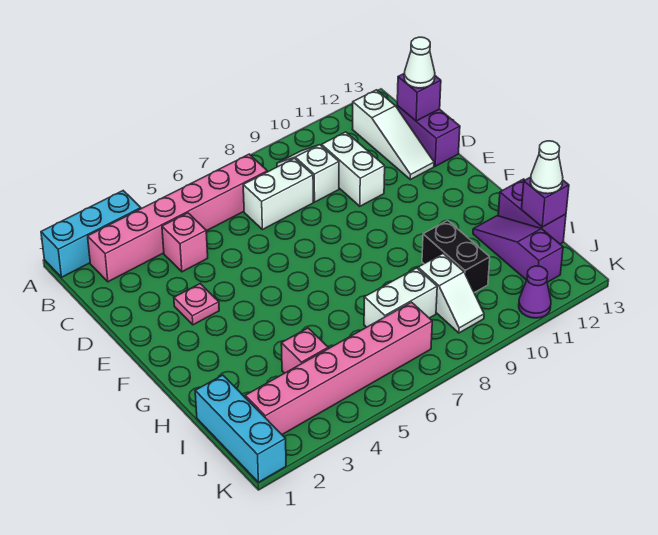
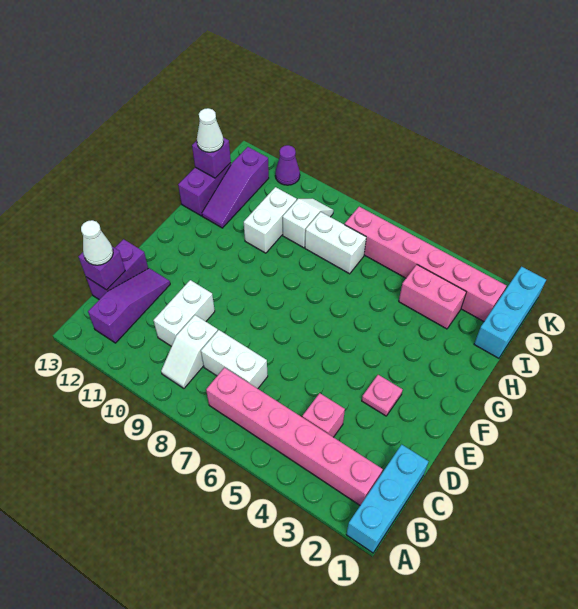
cyan brick A1:A3 level 1 -> cyan brick A1:C1 level 1
white slope B12:D12 level 1 top B -> purple slope B12:D12 level 1 top B
black brick H10:I10 level 1 -> white brick H10:I10 level 1
pink brick I4 level 1 -> pink brick I3:I4 level 1

